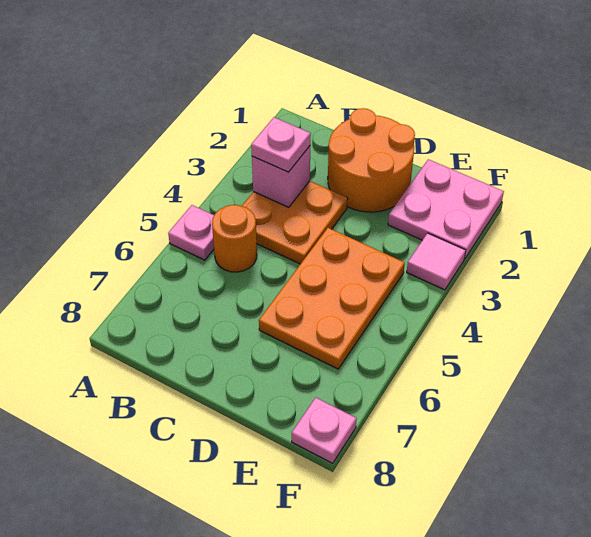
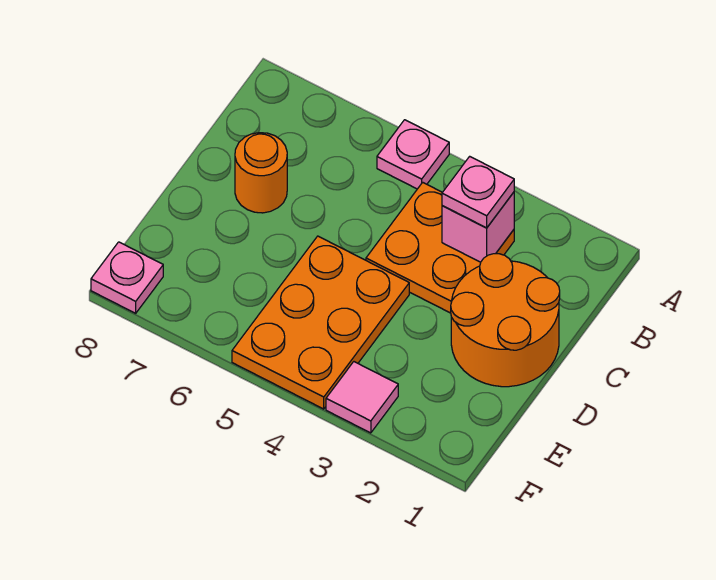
orange round brick B5 level 1 -> orange round brick C7 level 1
orange plate D4:E6 level 1 -> orange plate D4:F5 level 1
pink plate E1:F2 level 1 -> none

